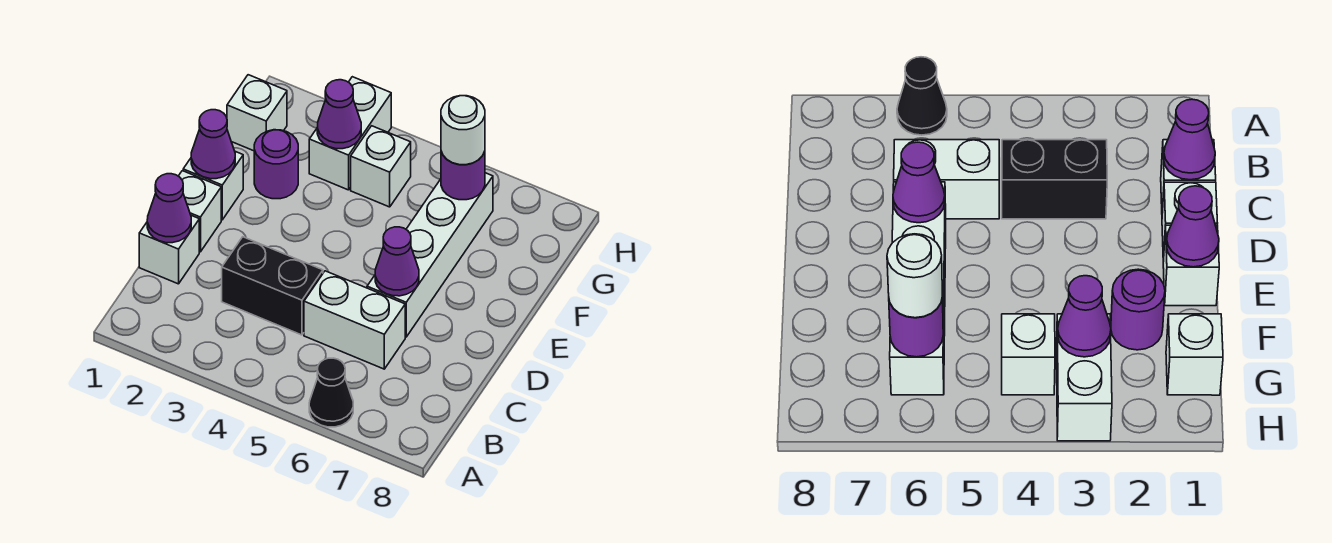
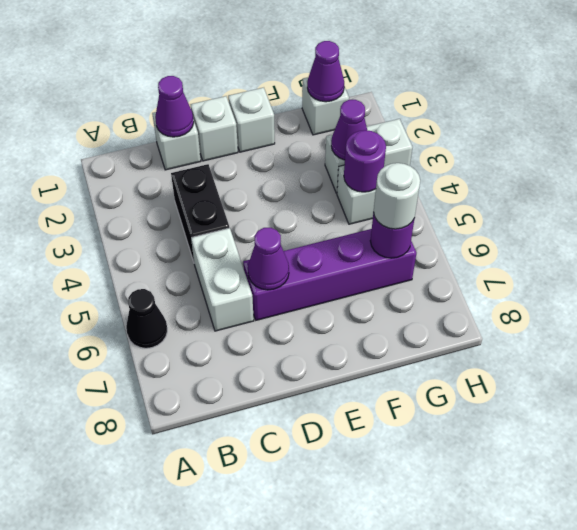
white brick D6:G6 level 1 -> purple brick D6:G6 level 1
purple cone E1 level 2 -> purple cone G1 level 2
purple round brick F2 level 1 -> purple round brick G4 level 2

